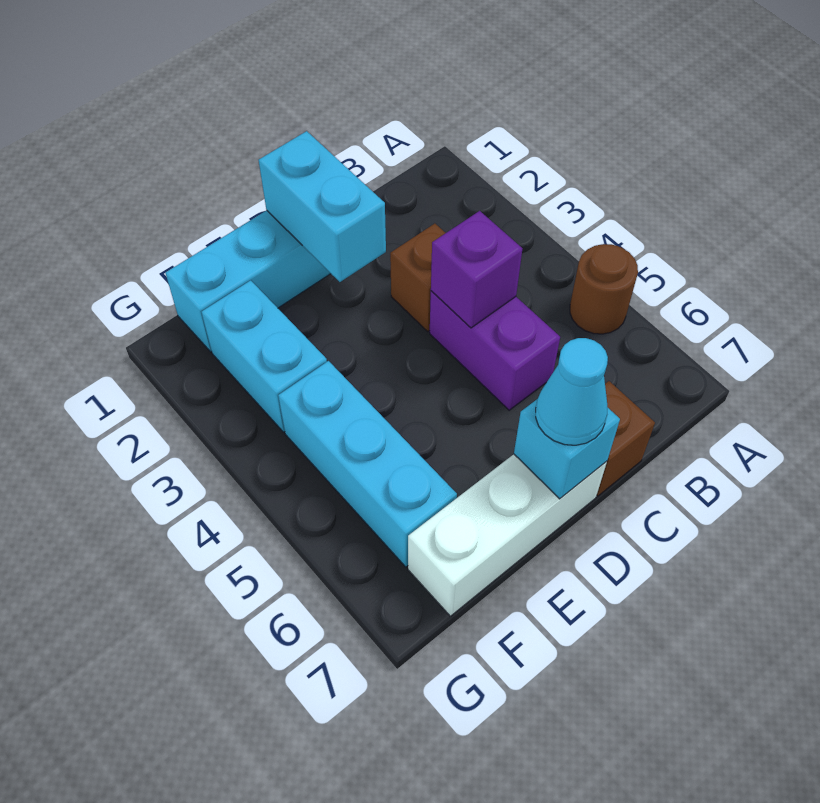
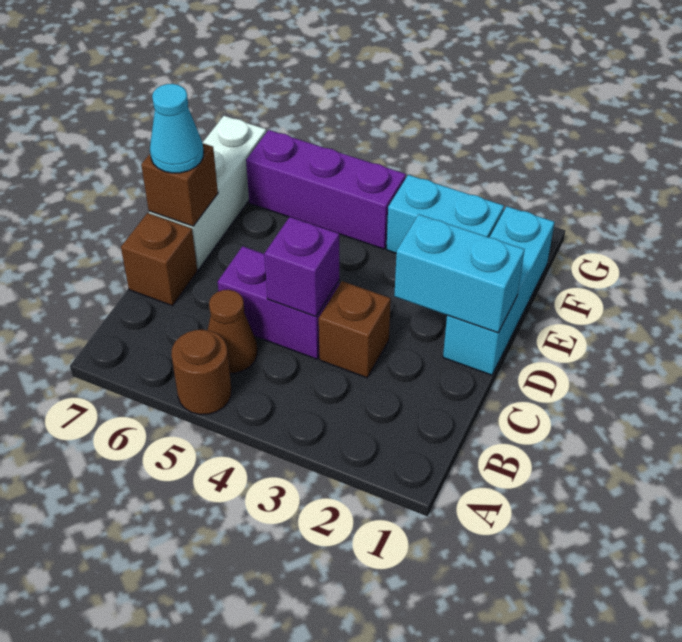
none -> brown cone B5 level 1
cyan brick D7 level 2 -> brown brick D7 level 2
cyan brick F4:F6 level 1 -> purple brick F4:F6 level 1

